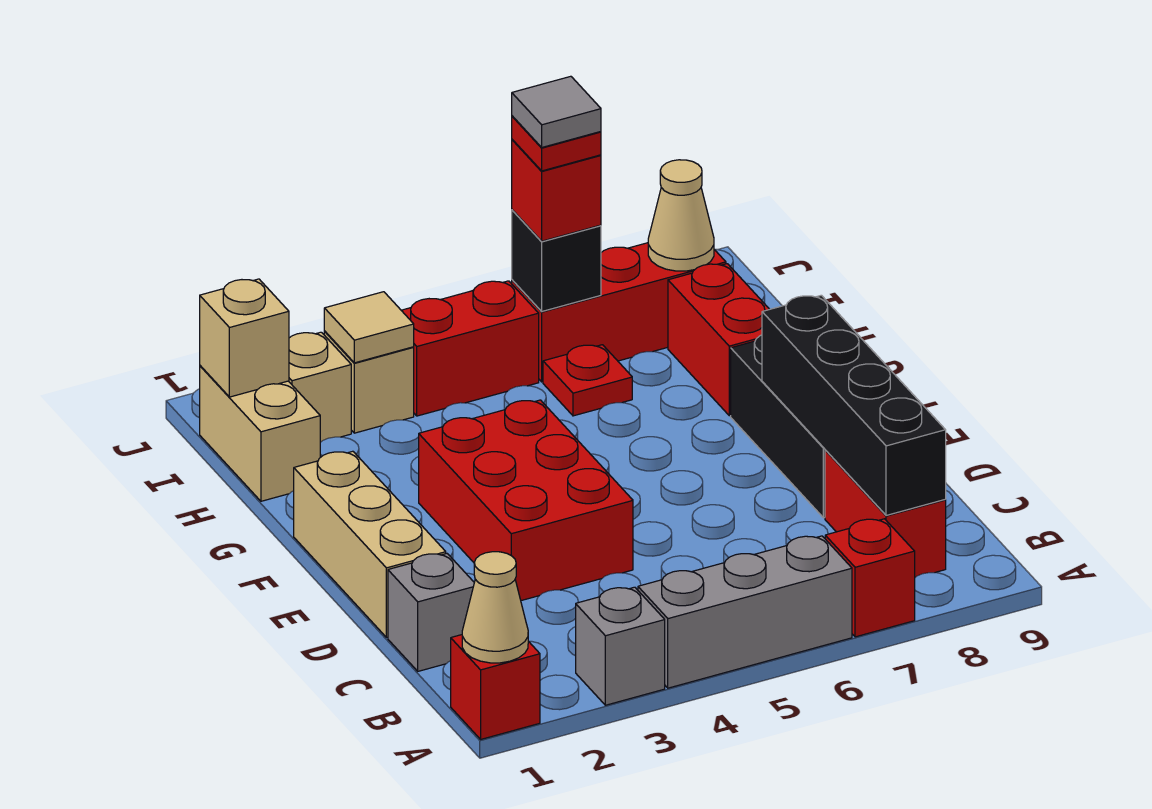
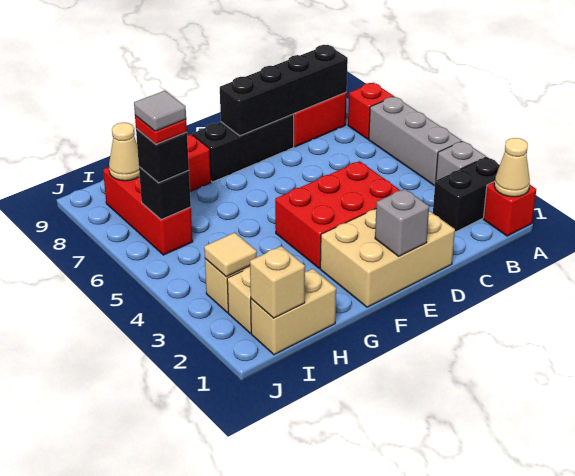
none -> black brick A2:B2 level 1
grey brick C1 level 1 -> grey brick E1 level 2
tan brick D1:F1 level 1 -> tan brick D1:F2 level 1
red plate H6 level 1 -> none
red brick I4:I5 level 1 -> none
red brick I6 level 3 -> black brick I6 level 3

